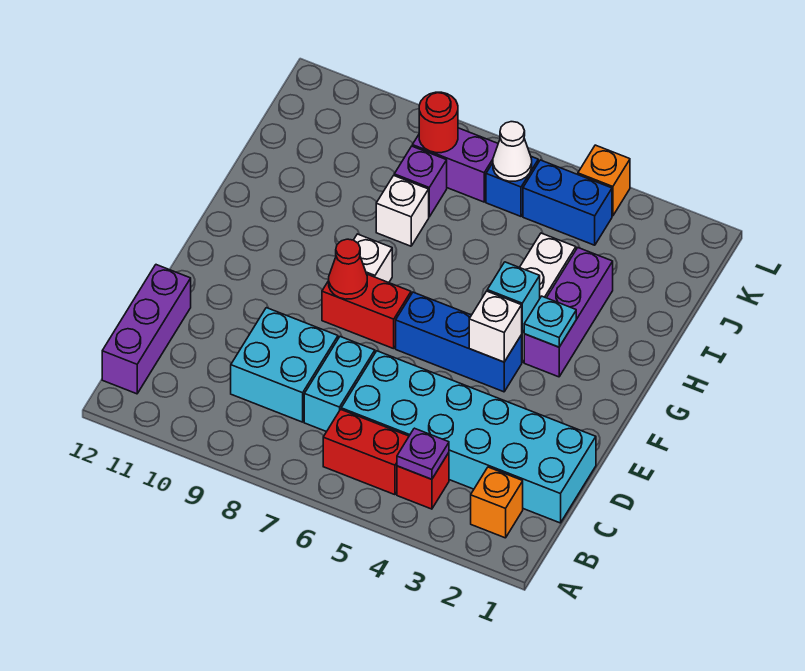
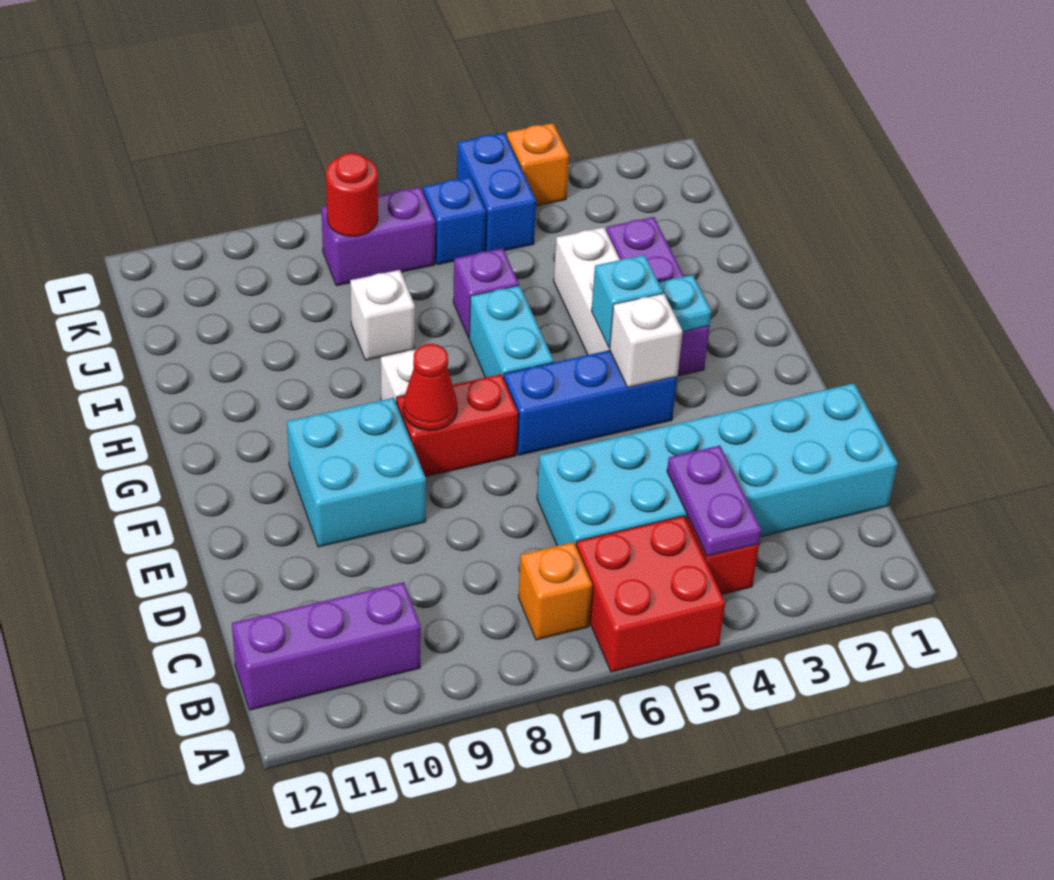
orange brick B2 level 1 -> orange brick B7 level 1
purple plate B4 level 2 -> purple plate B4:C4 level 2
red brick B5:B6 level 1 -> red brick A5:B6 level 1
purple brick B12:D12 level 1 -> purple brick B10:B12 level 1
cyan brick C7:D7 level 1 -> cyan brick G6:H6 level 1
cyan brick C8:D9 level 1 -> cyan brick E9:F10 level 1
purple brick J8 level 1 -> purple brick I6 level 1
blue brick K4:K5 level 1 -> blue brick K5:L5 level 1
white cone K6 level 2 -> none

